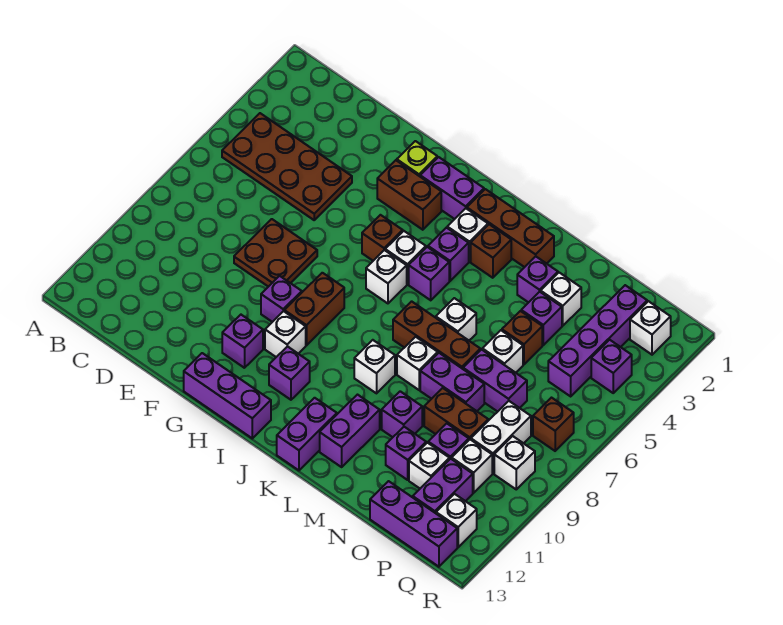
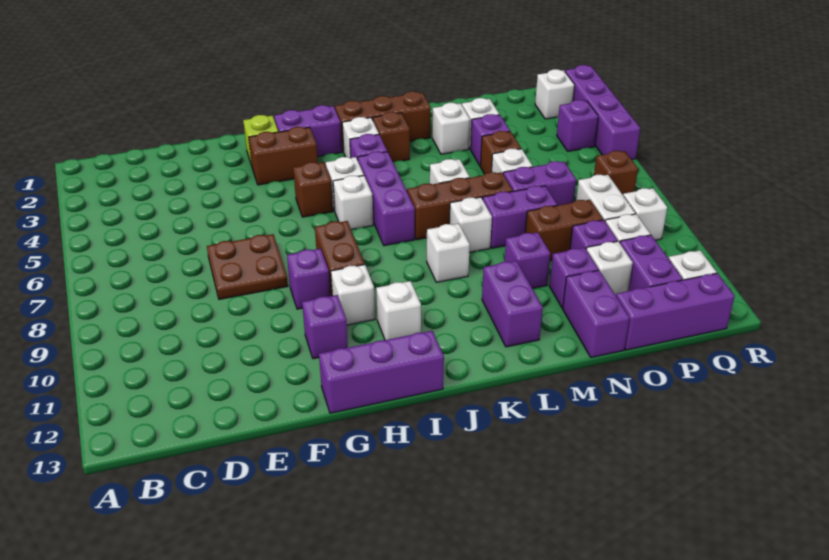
brown plate B4:E5 level 1 -> none
purple brick I11 level 1 -> white brick I11 level 1
purple brick J5 level 1 -> purple brick J5:J7 level 1
purple brick K12:K13 level 1 -> purple brick N12:N13 level 1
purple brick M3 level 1 -> white brick M3 level 1
purple brick P2:P5 level 1 -> purple brick R2:R5 level 1

